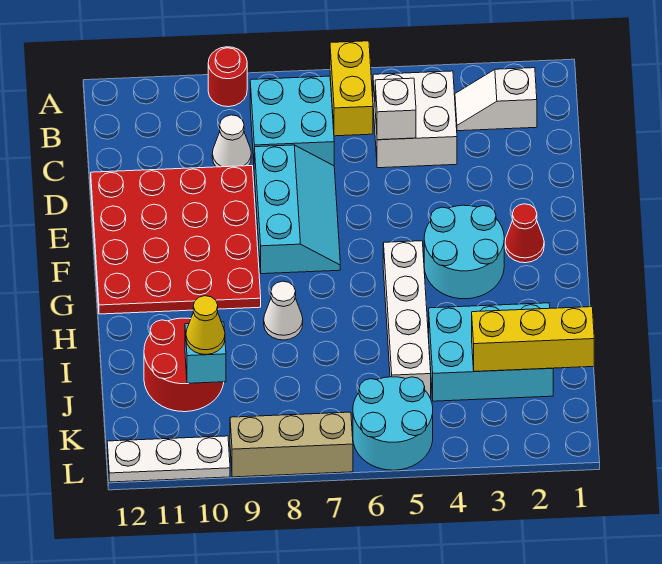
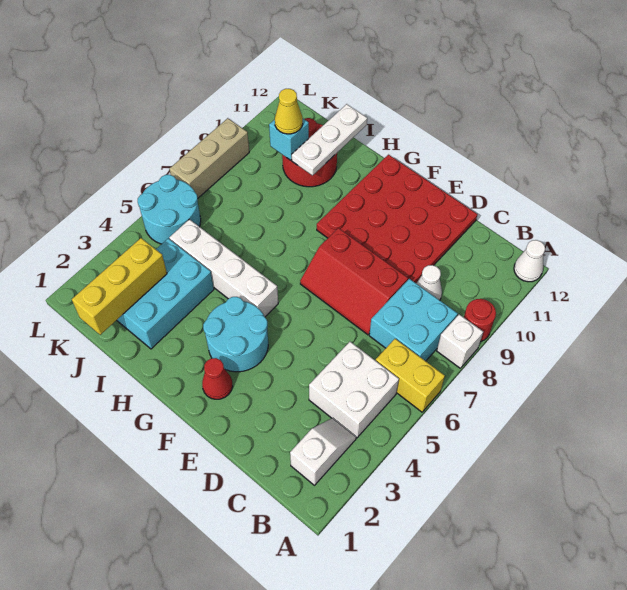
white brick C5 level 2 -> white brick A8 level 1
cyan slope D7:F8 level 1 top 8 -> red slope D7:F8 level 1 top 8
white cone H8 level 1 -> white cone A12 level 1
white plate L10:L12 level 1 -> white plate I10:I12 level 2

